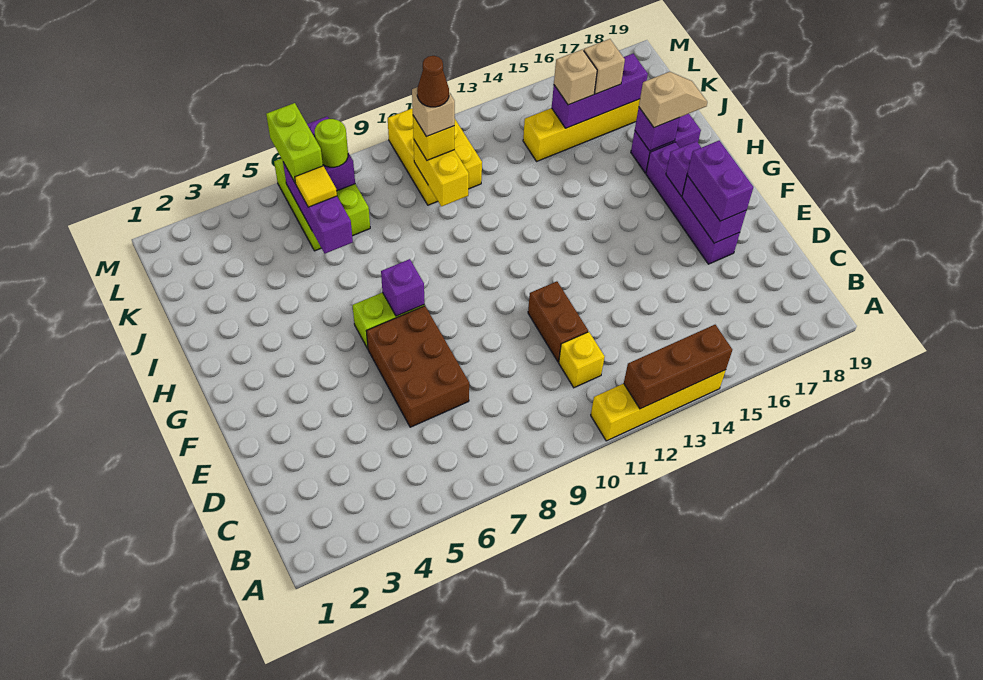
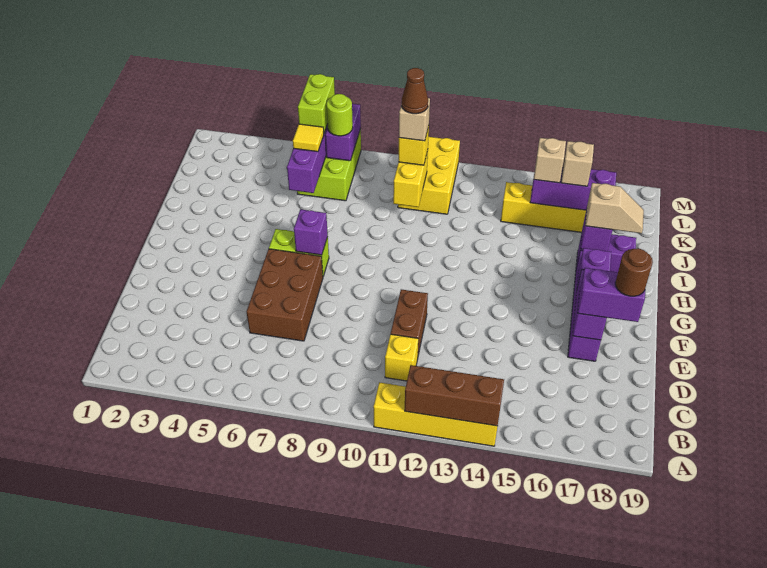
purple brick E17:F17 level 3 -> purple brick E17:E18 level 3
none -> brown round brick E18 level 4

